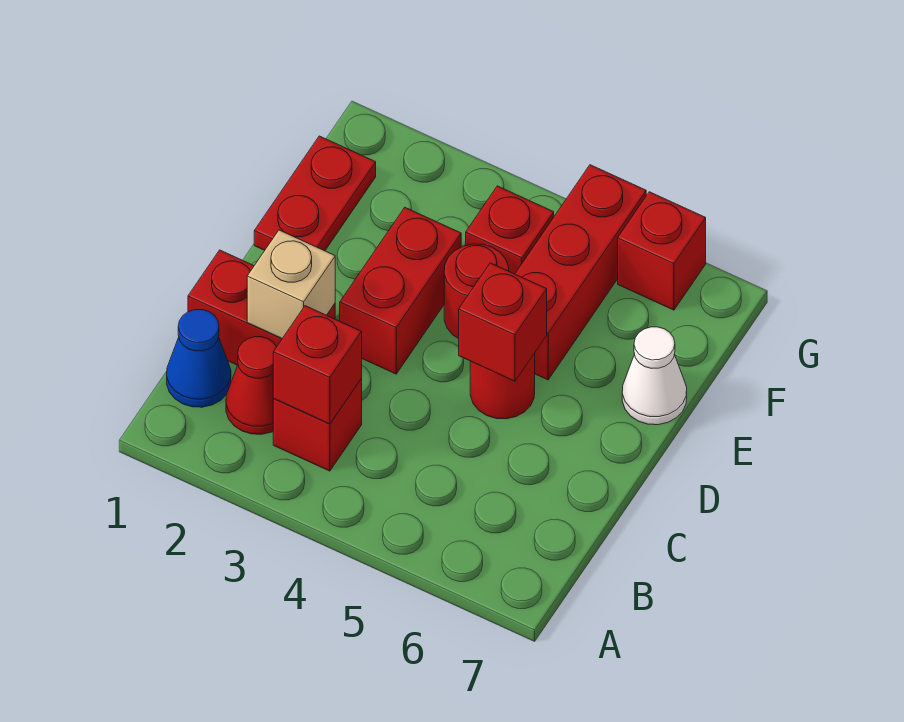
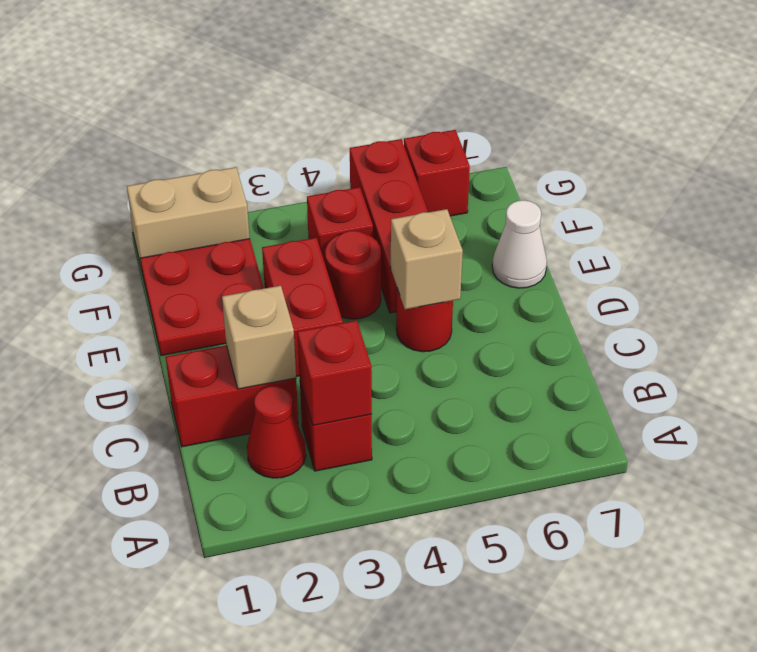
blue cone B1 level 1 -> none
red brick D5 level 2 -> tan brick D5 level 2
red plate E1:F1 level 1 -> red plate E1:F2 level 1
none -> tan brick G1:G2 level 1

